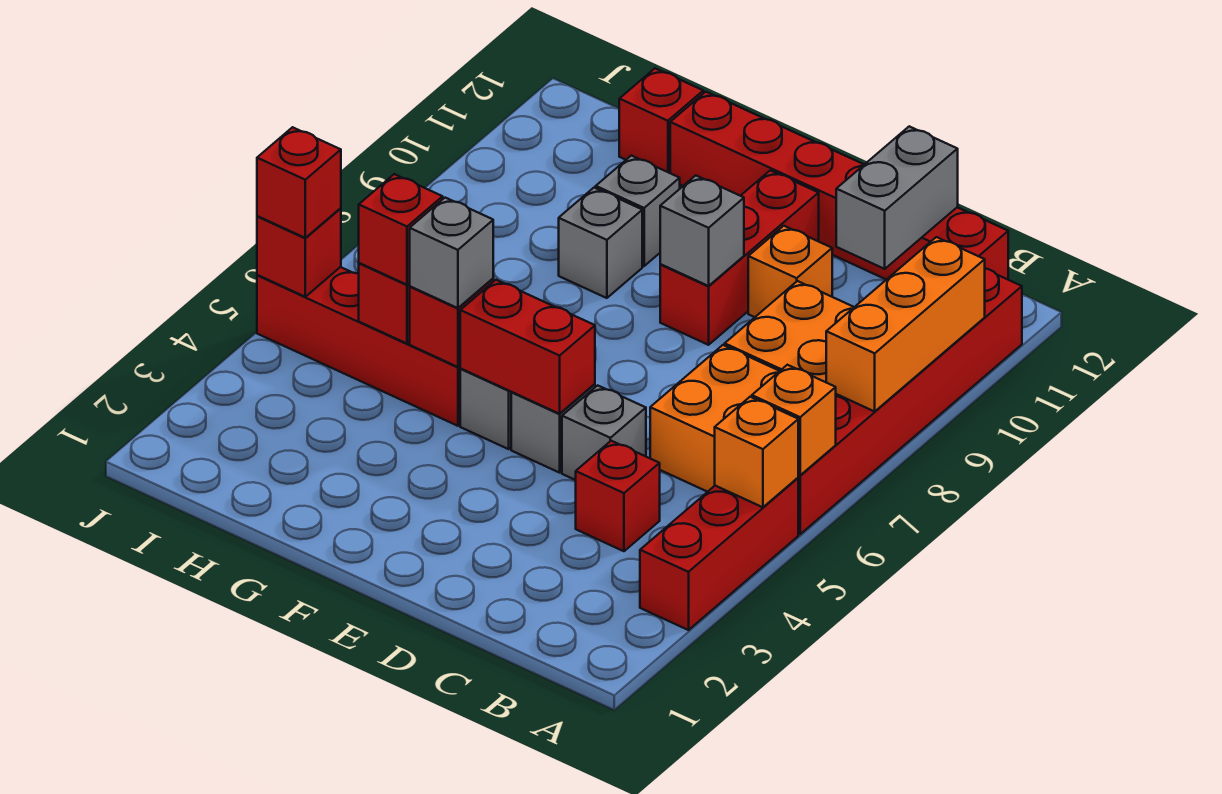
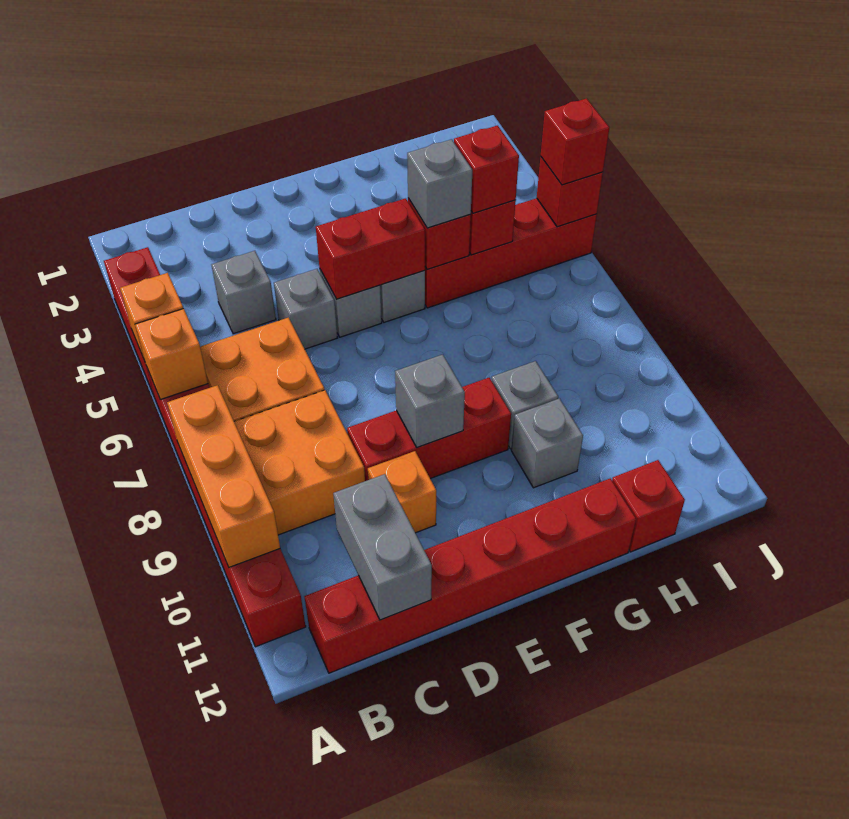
red brick C4 level 1 -> grey brick C4 level 1
red brick E9:E11 level 1 -> red brick D9:F9 level 1

